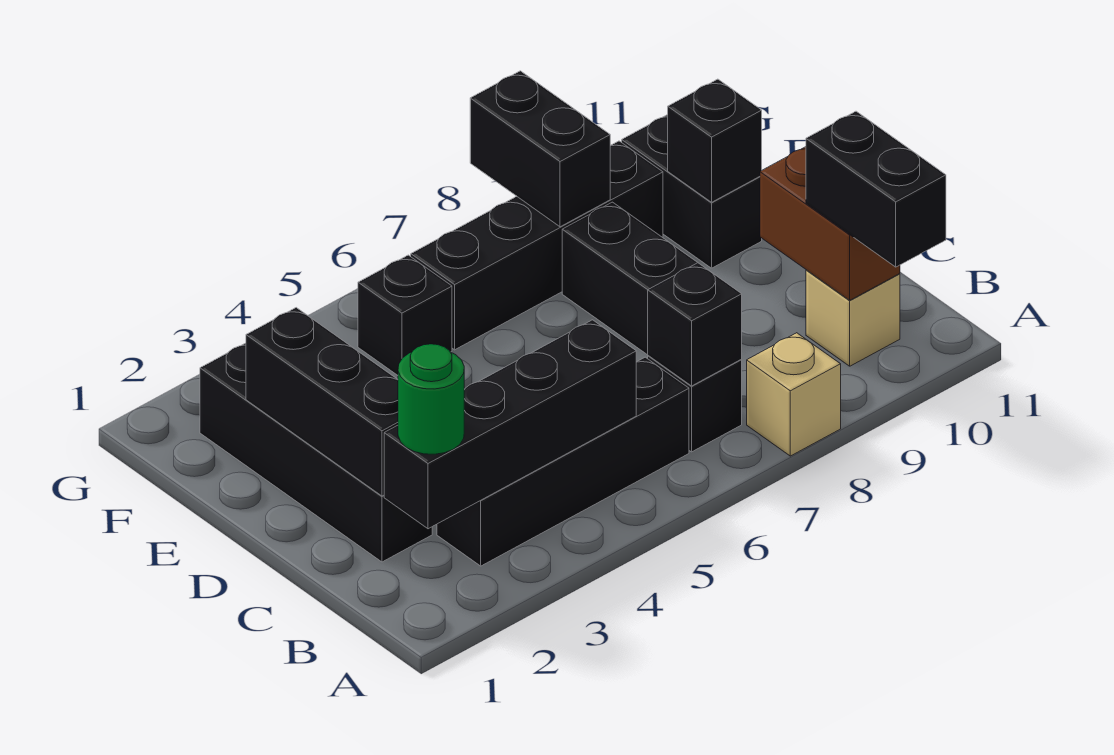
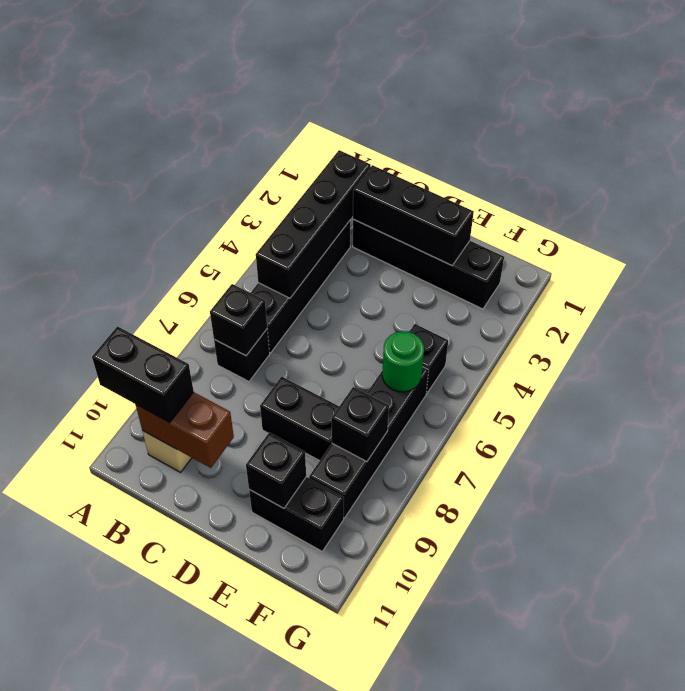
tan brick A8 level 1 -> none
green round brick B2 level 3 -> green round brick F6 level 2
black brick F8:G8 level 2 -> black brick F8 level 2

